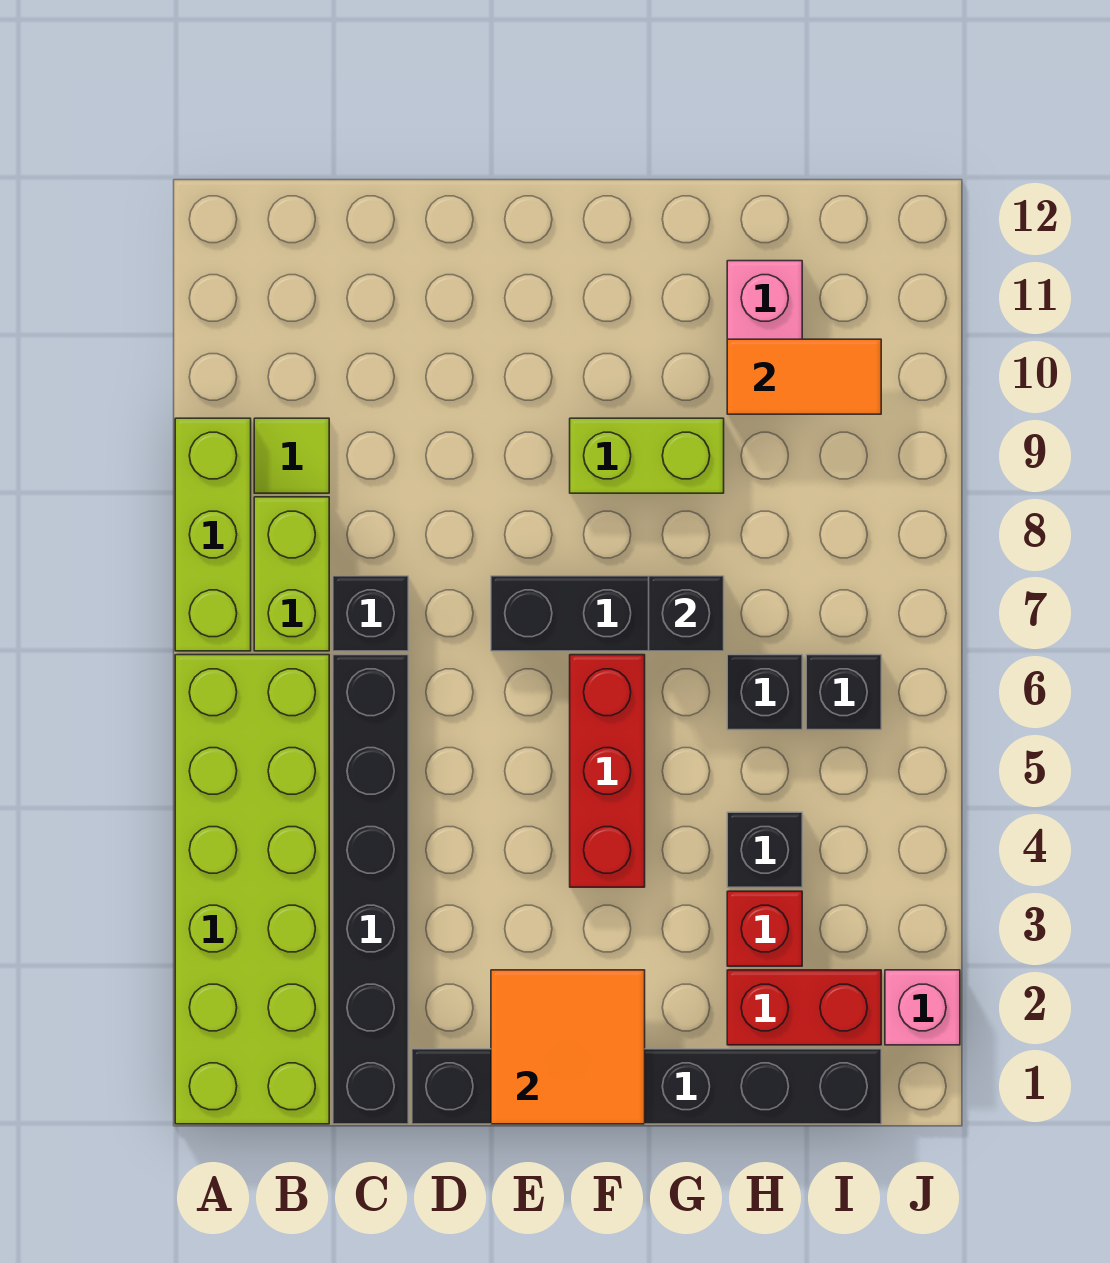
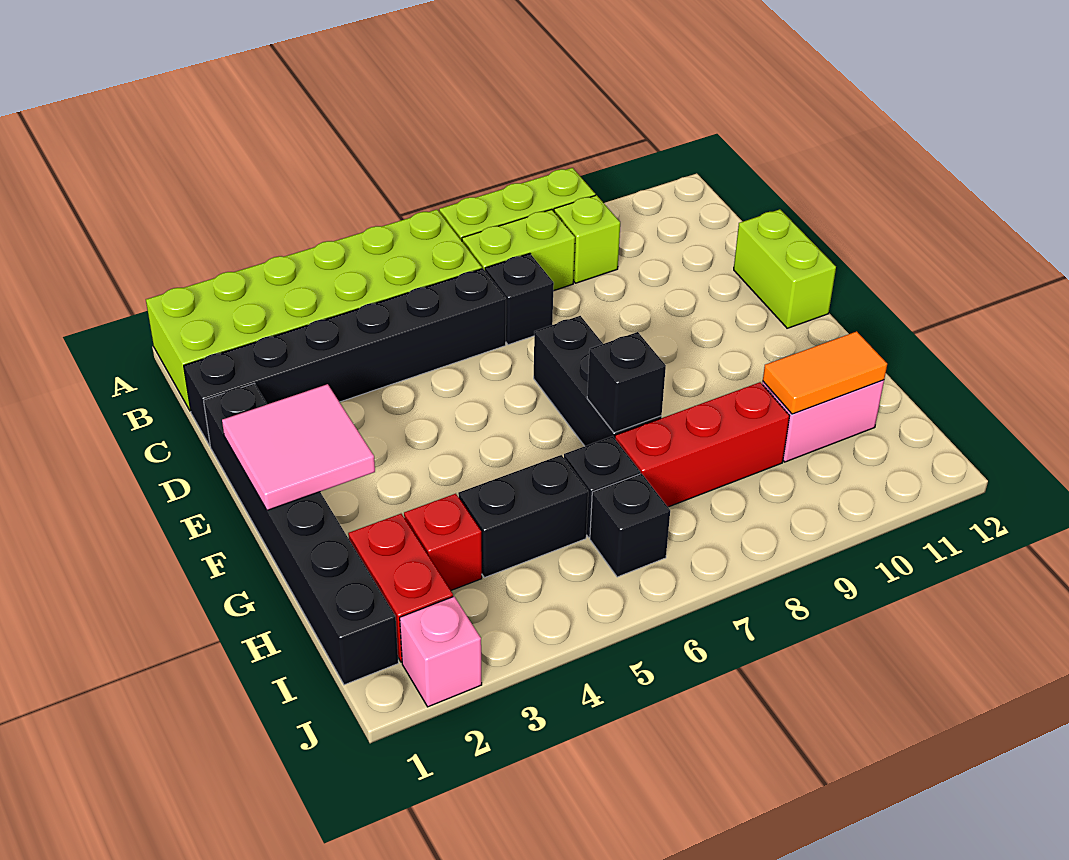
lime tile B9 level 1 -> lime brick B9 level 1
orange tile E1:F2 level 2 -> pink tile E1:F2 level 2
red brick F4:F6 level 1 -> red brick H7:H9 level 1
lime brick F9:G9 level 1 -> lime brick D12:E12 level 1
black brick H4 level 1 -> black brick H4:H5 level 1
orange tile H10:I10 level 2 -> orange tile H10:H11 level 2

